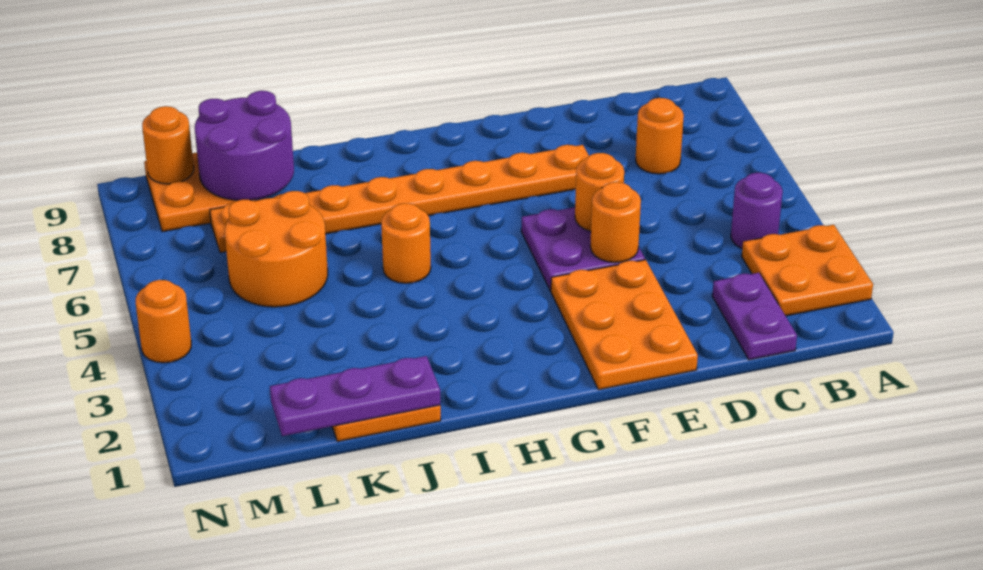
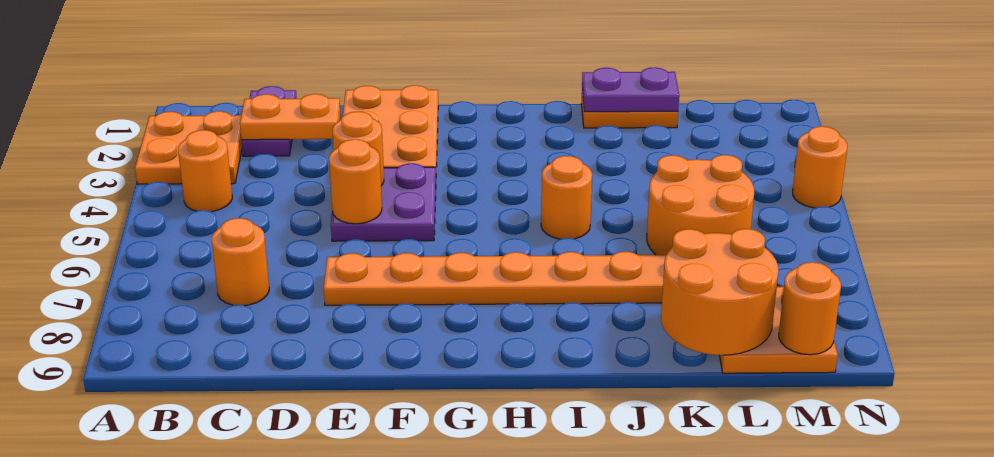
purple round brick B4 level 1 -> orange round brick B4 level 1
none -> orange plate C2:D2 level 2
purple plate J1:L1 level 2 -> purple plate J1:K1 level 2
purple round brick K8:L9 level 2 -> orange round brick K8:L9 level 2

